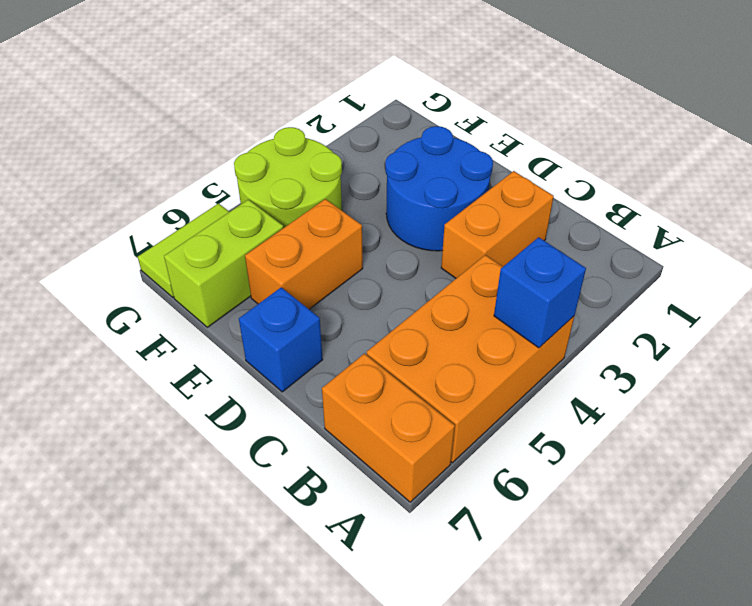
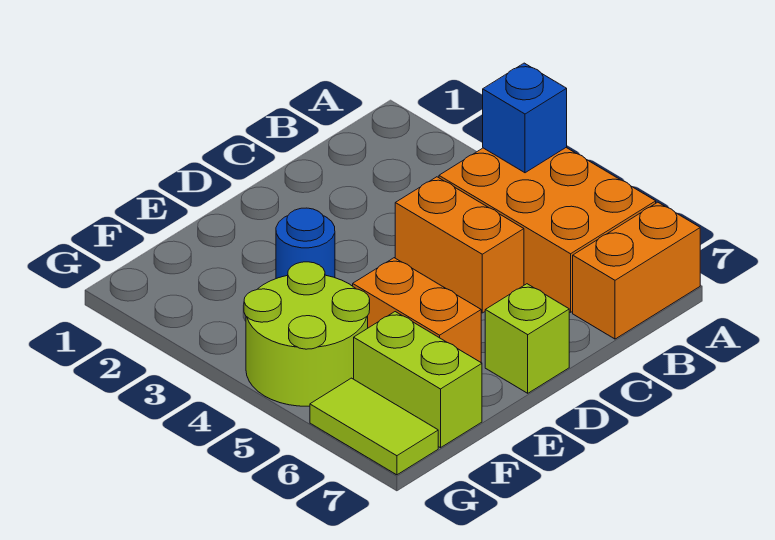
orange brick C2:C3 level 1 -> orange brick C4:C5 level 1
blue round brick D2:E3 level 1 -> blue round brick E3 level 1
blue brick D7 level 1 -> lime brick D7 level 1

